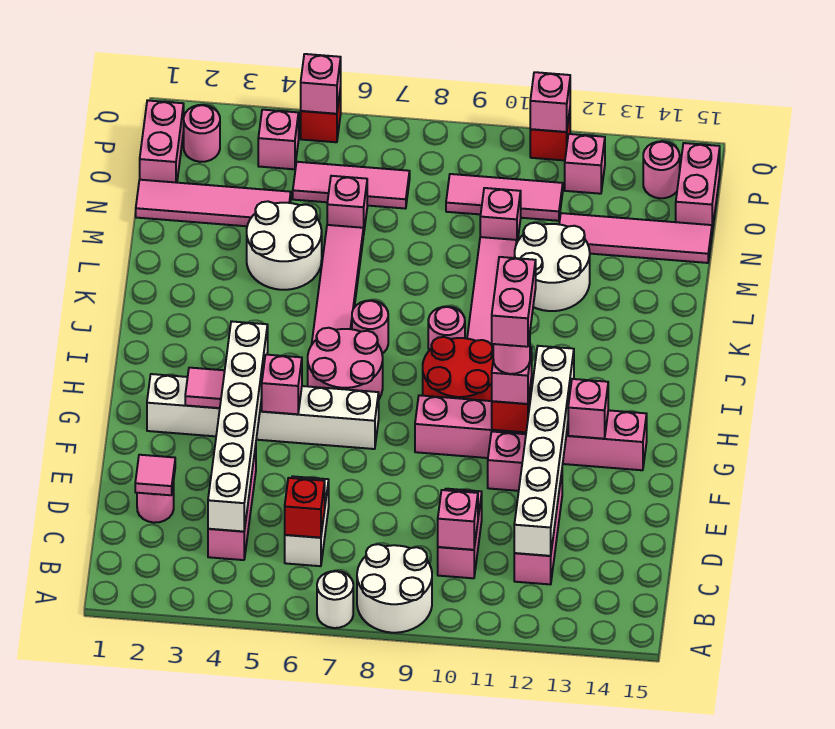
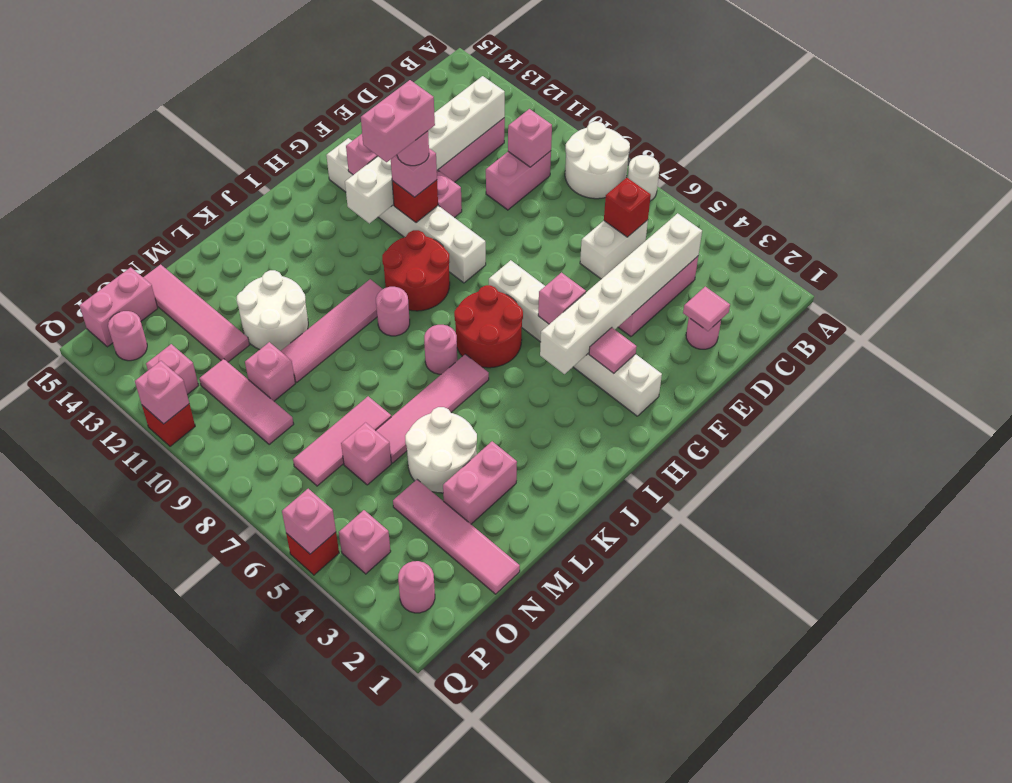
pink brick G9:G14 level 1 -> white brick G9:G14 level 1
pink round brick H6:I7 level 1 -> red round brick H6:I7 level 1
pink brick O1:P1 level 1 -> pink brick L3:M3 level 1
pink tile O5:O7 level 1 -> pink tile M7:O7 level 1

